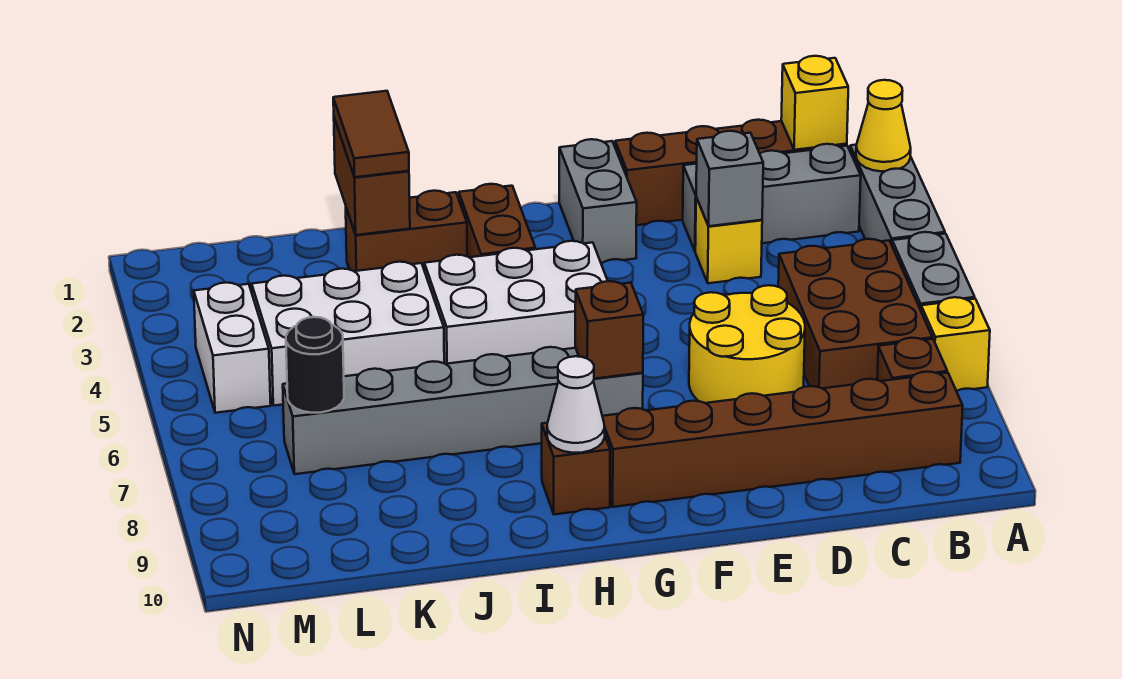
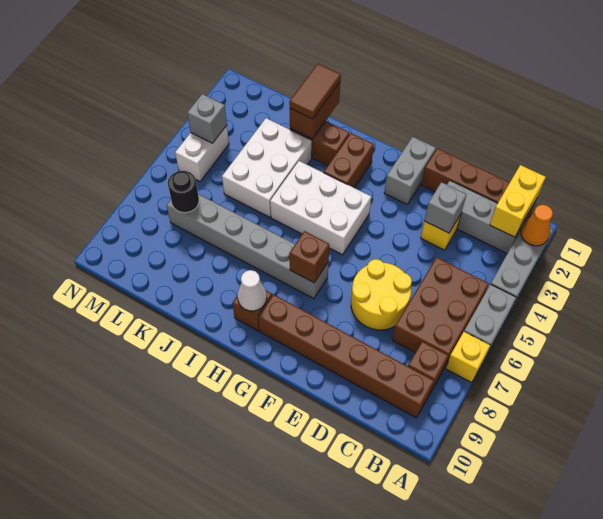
yellow cone A2 level 2 -> orange cone A2 level 2
yellow brick B1 level 2 -> yellow brick B1:B2 level 2
white brick J4:L5 level 1 -> white brick J3:K5 level 1
none -> grey brick M4 level 2

